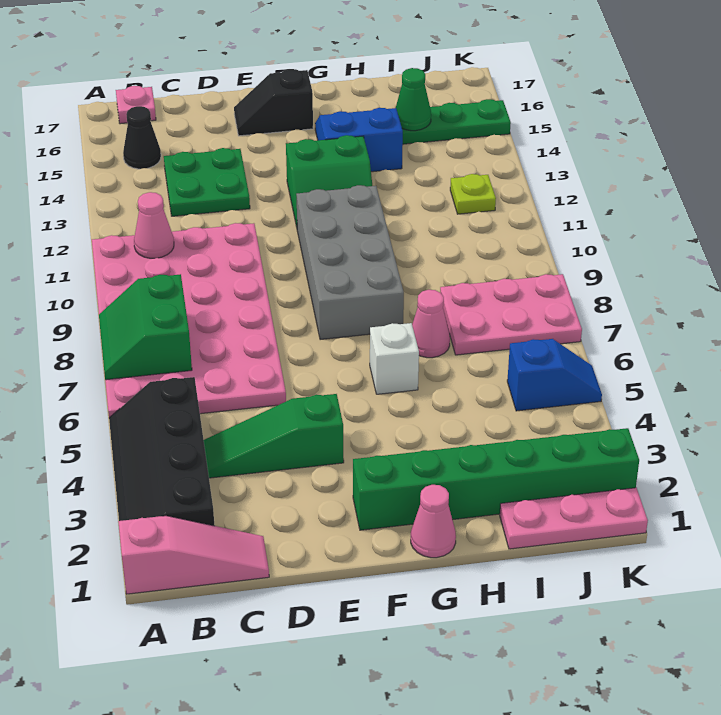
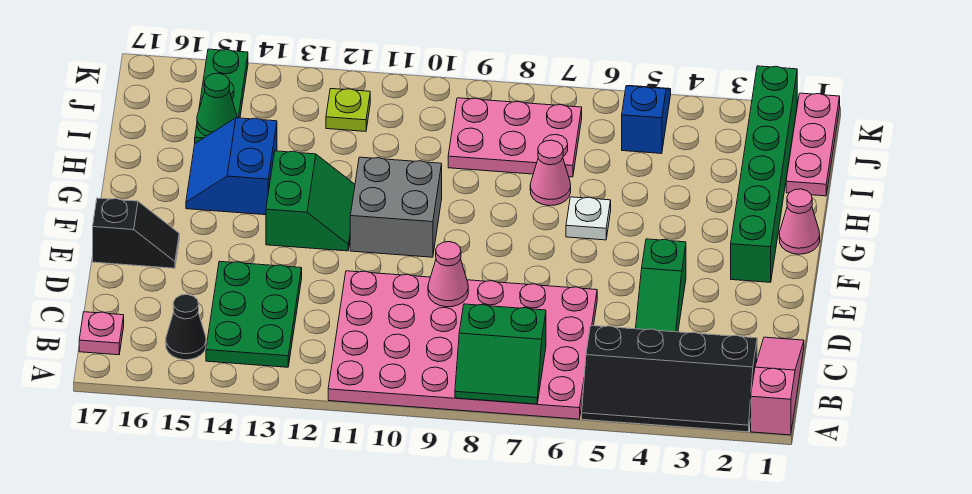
pink cone B11 level 2 -> pink cone D9 level 2
green plate C13:D14 level 1 -> green plate B13:D14 level 1
black slope E16:F16 level 1 top F -> black slope E16:E17 level 1 top 17
grey brick F8:G11 level 1 -> grey brick F10:G11 level 1
white brick G6 level 1 -> white plate G6 level 1
pink plate I7:K8 level 1 -> pink plate I7:J9 level 1

